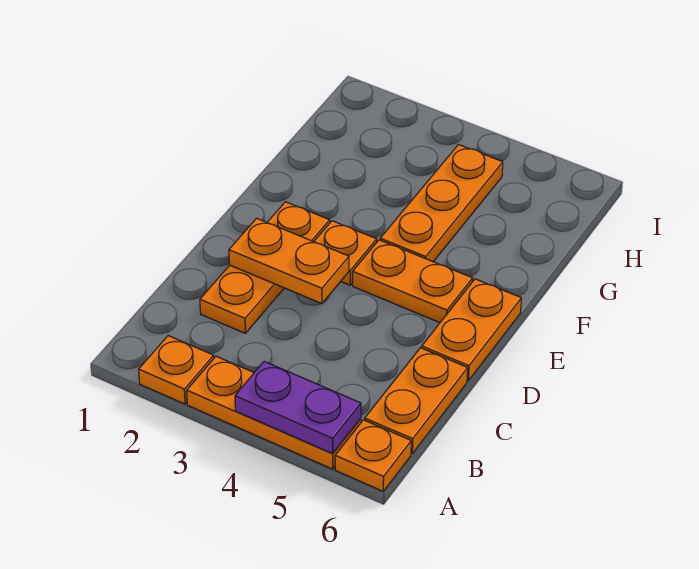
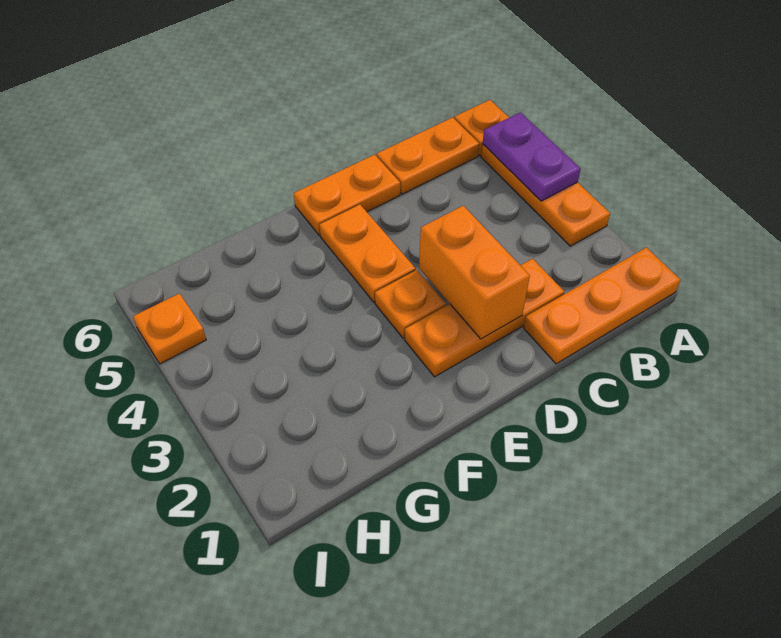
orange plate A2 level 1 -> orange plate I5 level 1
orange plate D2:D3 level 2 -> orange brick D2:D3 level 2
orange plate F4:H4 level 1 -> orange plate A1:C1 level 1

